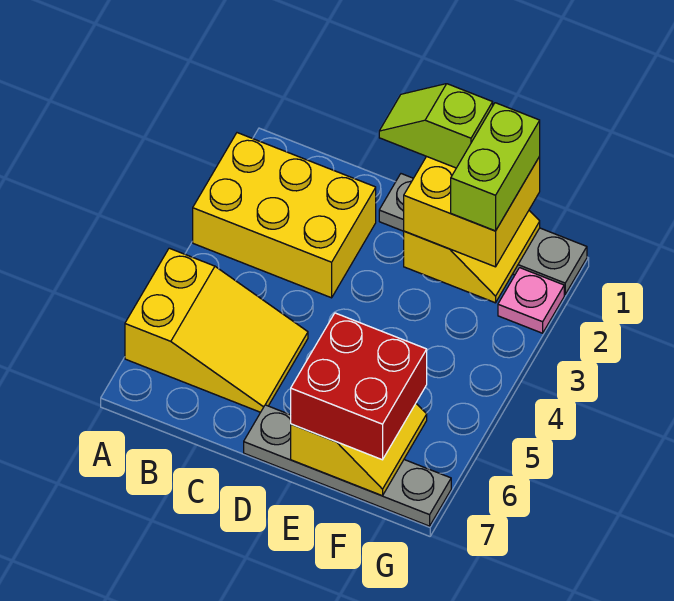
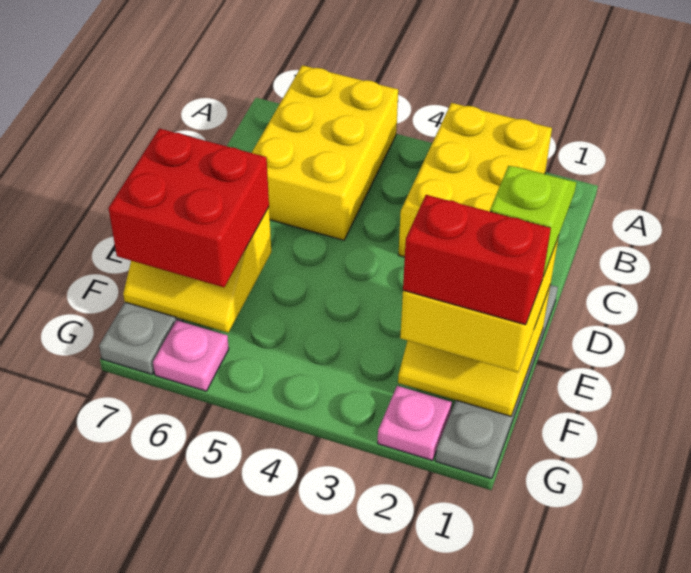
yellow slope A5:C6 level 1 top A -> yellow brick A5:C6 level 1
lime brick F1:F2 level 4 -> red brick F1:F2 level 4
none -> pink plate G6 level 1

